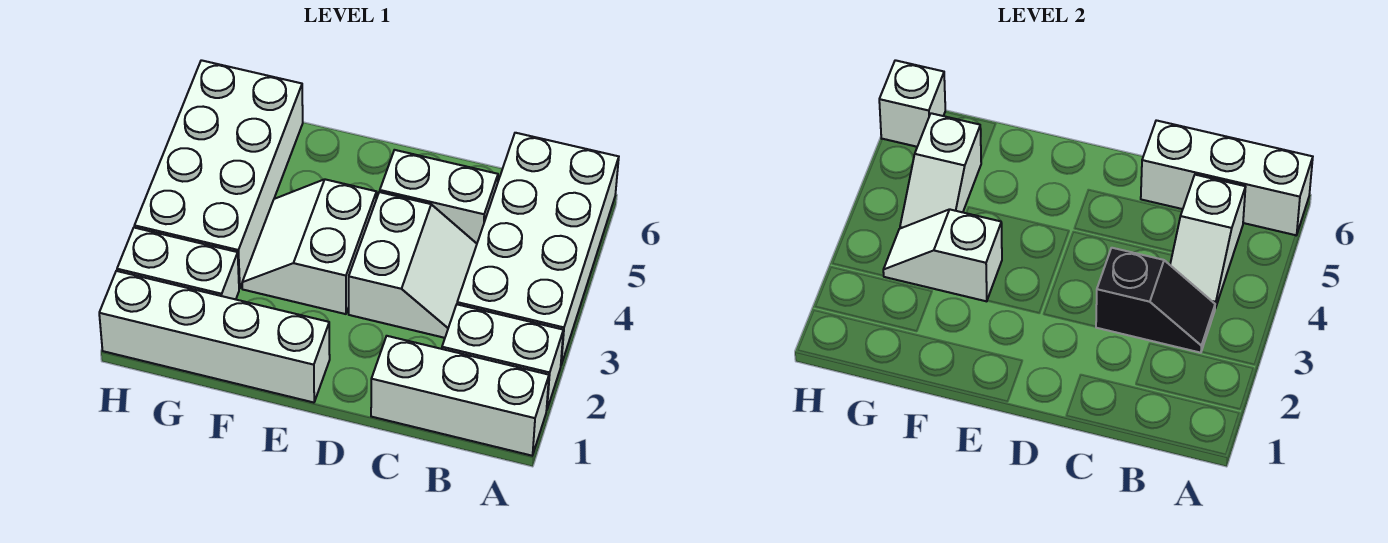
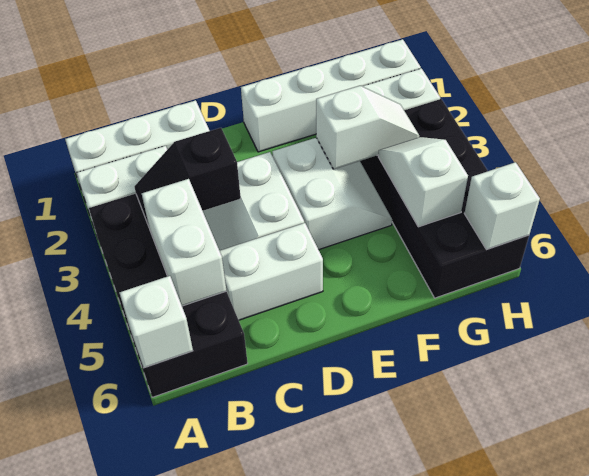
white brick A3:B6 level 1 -> black brick A3:B6 level 1
white brick A6:C6 level 2 -> white brick A6 level 2
white slope B4:B5 level 2 top 5 -> white brick B4:B5 level 2
white brick G3:H6 level 1 -> black brick G3:H6 level 1

